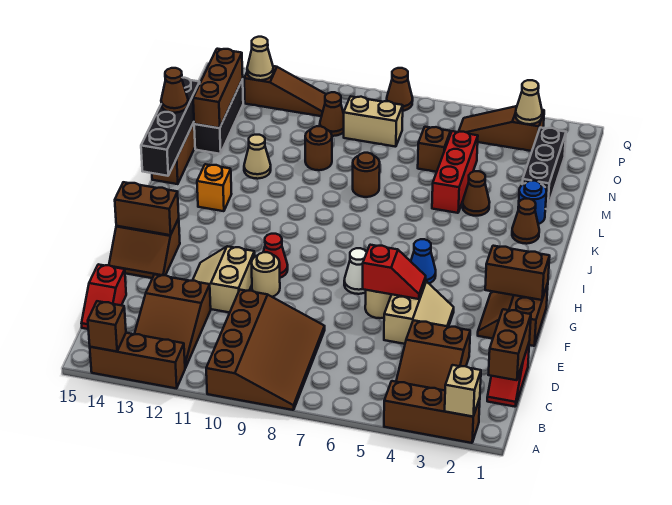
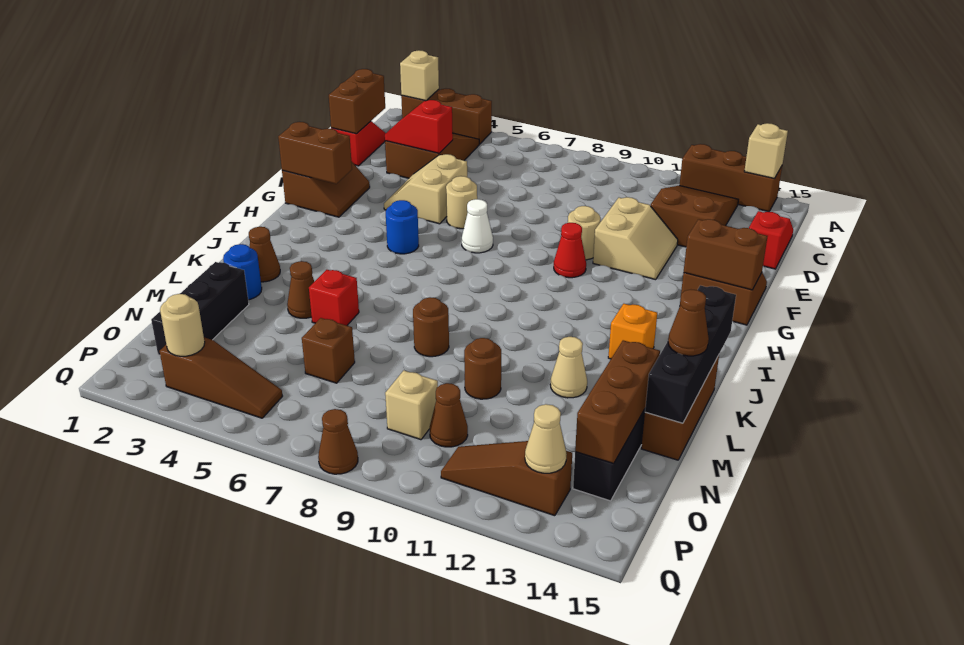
brown slope A8:D10 level 1 top 10 -> none
brown brick A14 level 2 -> tan brick A14 level 2
red slope F5:F6 level 2 top 6 -> red slope D3:D4 level 2 top 4
blue cone H5 level 1 -> blue round brick H5 level 1
red brick L5:N5 level 1 -> red brick L5 level 1
tan brick O8:O9 level 1 -> tan brick O9 level 1
tan cone P3 level 2 -> tan round brick P3 level 2

